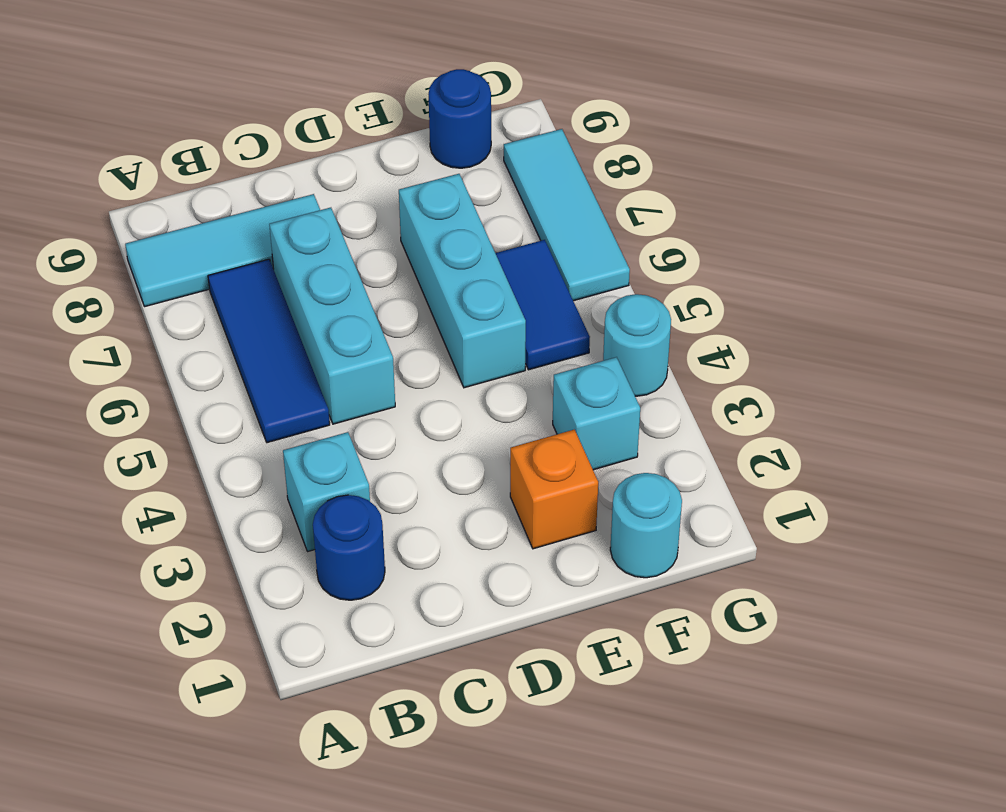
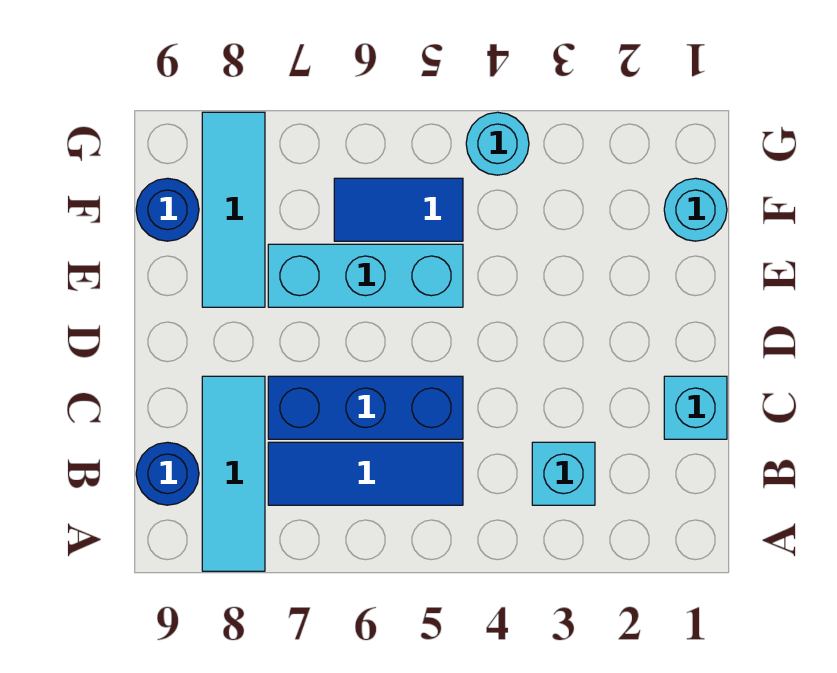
blue round brick B2 level 1 -> blue round brick B9 level 1
cyan brick C5:C7 level 1 -> blue brick C5:C7 level 1
orange brick E2 level 1 -> none
cyan brick F3 level 1 -> cyan brick C1 level 1
cyan tile G6:G8 level 1 -> cyan tile E8:G8 level 1

